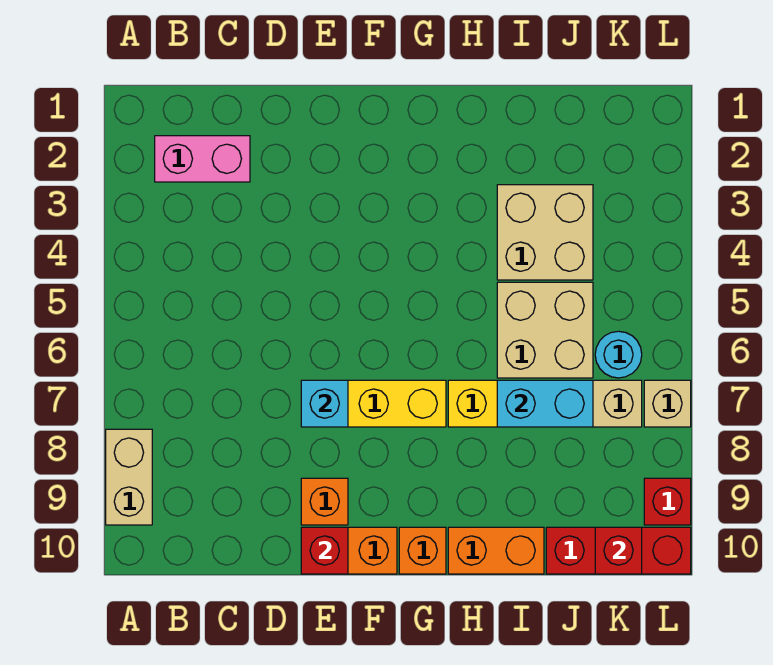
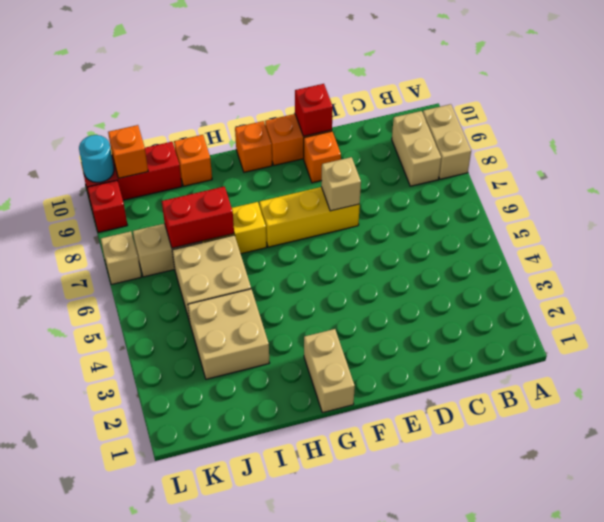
pink brick B2:C2 level 1 -> none
none -> tan brick B8:B9 level 1
cyan brick E7 level 2 -> tan brick E7 level 2
none -> tan brick G1:G2 level 1
orange brick H10:I10 level 1 -> orange brick I10 level 1
cyan brick I7:J7 level 2 -> red brick I7:J7 level 2
cyan round brick K6 level 1 -> cyan round brick L10 level 2
red brick K10 level 2 -> orange brick K10 level 2

